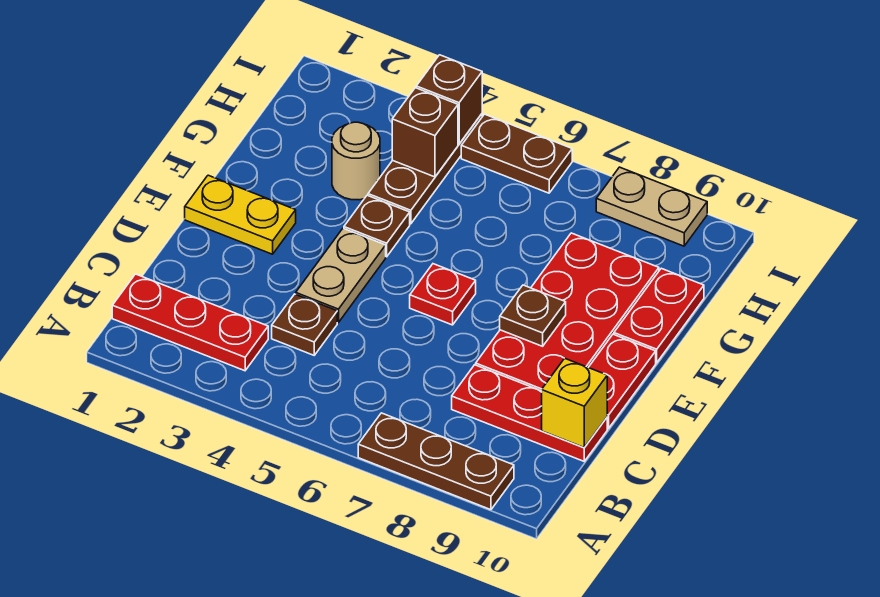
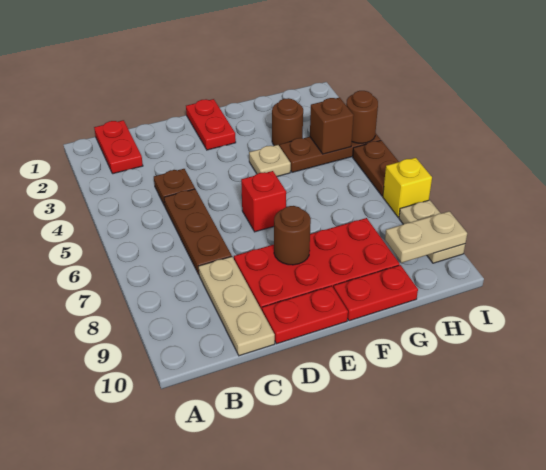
brown plate A7:A9 level 1 -> brown plate C5:C7 level 1
red plate B1:B3 level 1 -> red plate B1:B2 level 1
red plate C8:C10 level 1 -> tan plate C8:C10 level 1
yellow brick C10 level 2 -> yellow brick I7 level 1
tan plate D4:E4 level 1 -> tan plate H9:I9 level 2
yellow plate E1:E2 level 1 -> red plate E1:E2 level 1
red plate E6 level 1 -> red brick E6 level 1
brown plate E8 level 2 -> brown round brick E8 level 2
brown plate F4 level 1 -> tan plate F4 level 1
tan round brick G3 level 1 -> brown round brick G3 level 1
brown brick I4 level 2 -> brown round brick I4 level 2

